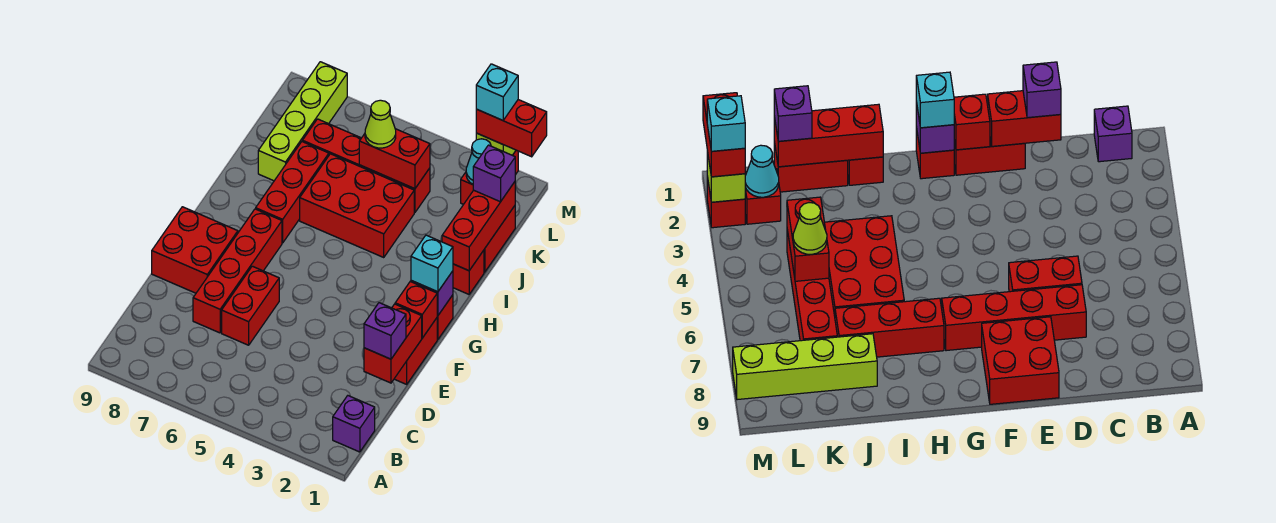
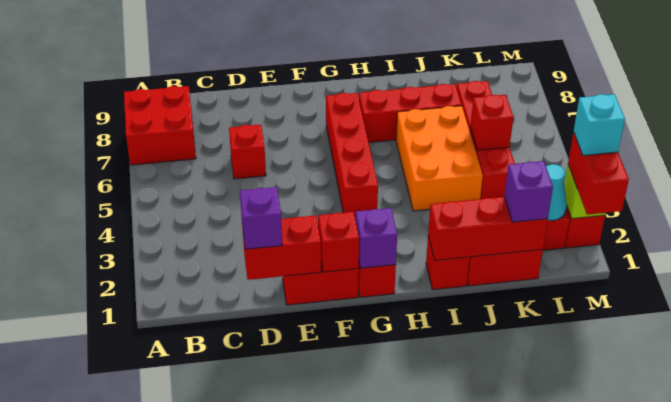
purple brick B1 level 1 -> none
red brick D6:E6 level 1 -> red brick D6 level 1
red brick D7:G7 level 1 -> red brick G4:G7 level 1
red brick E8:F9 level 1 -> red brick A7:B8 level 1
cyan brick G1 level 3 -> none
red brick I4:J6 level 1 -> orange brick I4:J6 level 1
lime brick J8:M8 level 1 -> none
red brick K4:K5 level 2 -> red brick K5 level 2
lime cone K5 level 3 -> none

